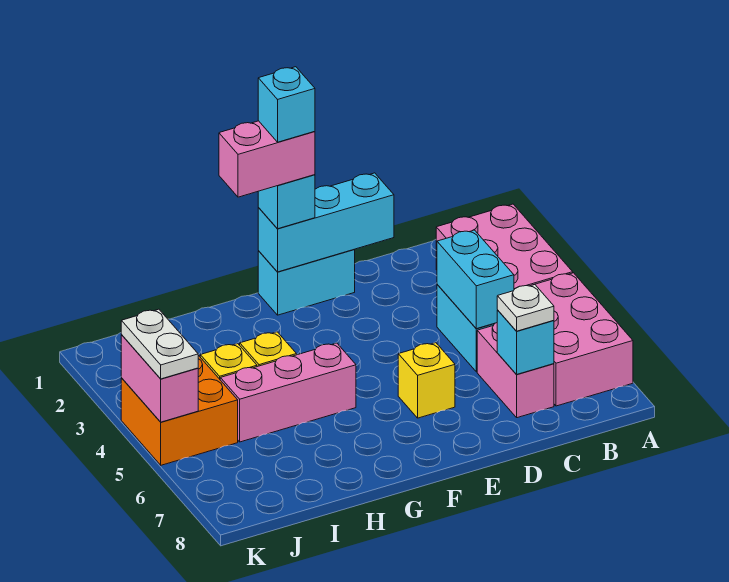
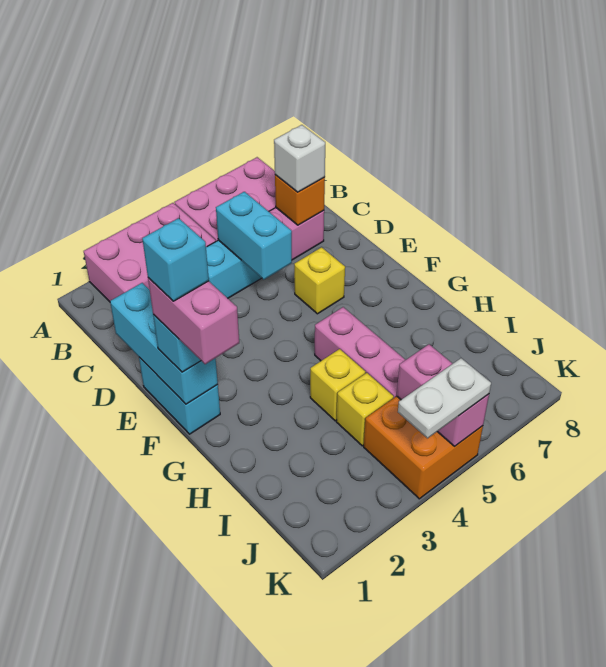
cyan brick C4:C5 level 2 -> cyan brick C5:D5 level 2
cyan brick C7 level 2 -> orange brick C7 level 2
white plate C7 level 3 -> white brick C7 level 3
pink brick K4:K5 level 2 -> pink brick J5:K5 level 2

